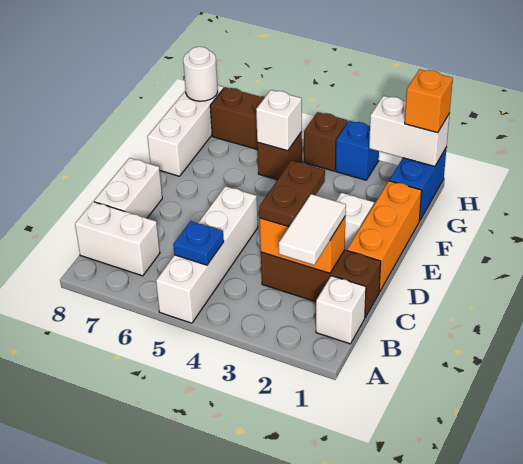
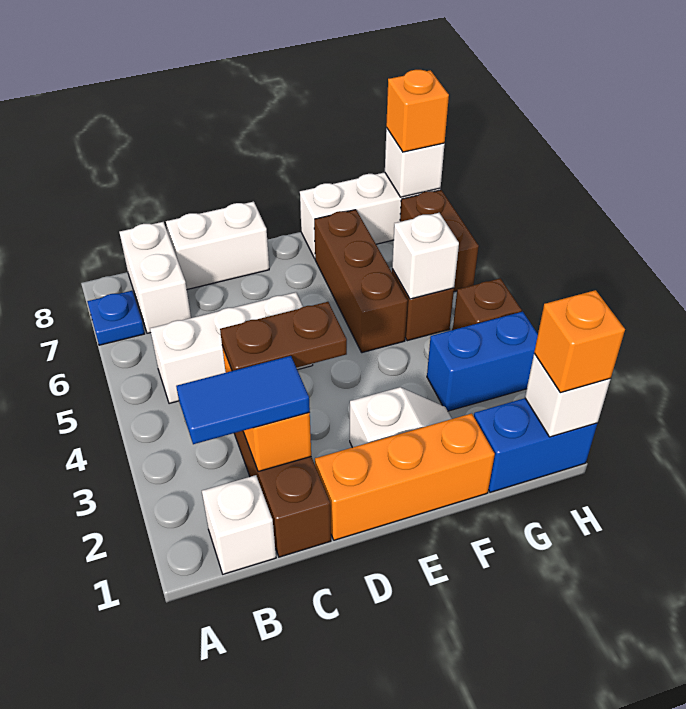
white brick A5:D5 level 1 -> white brick B5:D5 level 1
white tile B2:C2 level 3 -> blue tile B2:C2 level 3
blue plate B5 level 2 -> blue plate A7 level 1
none -> brown brick F5:F7 level 1
white brick H1:H2 level 2 -> white brick H1 level 2
blue brick H3 level 1 -> blue brick G3:H3 level 1
white round brick H8 level 2 -> white brick H8 level 2
none -> orange brick H8 level 3

